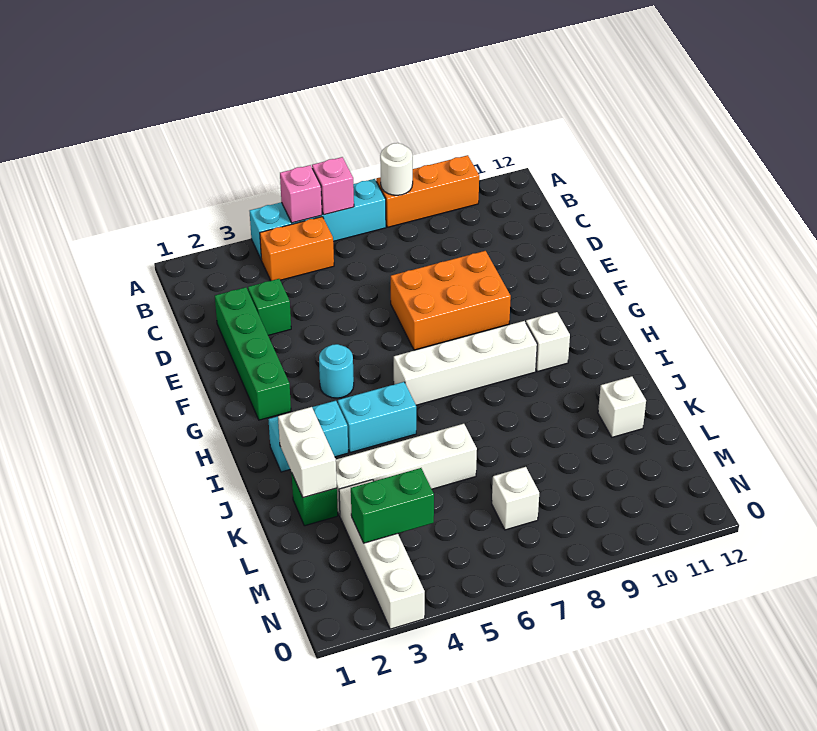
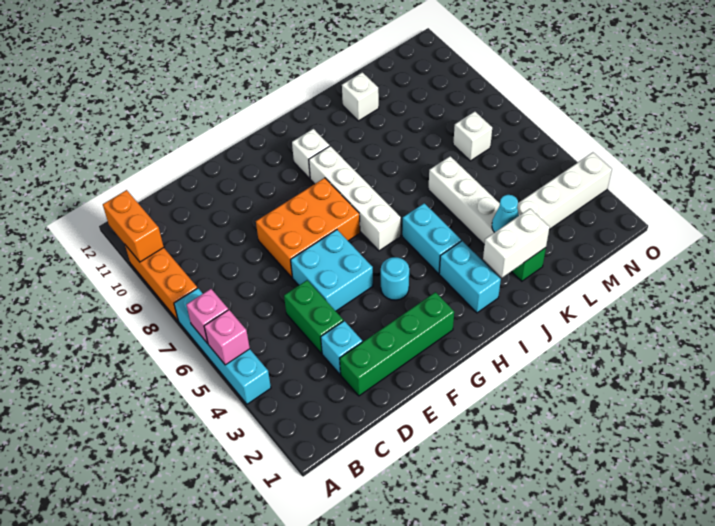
white round brick A8 level 2 -> none
orange brick B4:B5 level 1 -> orange brick A10:A11 level 2
green brick D3 level 1 -> cyan brick D3 level 1
none -> cyan brick E5:F6 level 1
orange brick E7:F9 level 1 -> orange brick E7:G8 level 1
none -> cyan cone K3 level 2
green brick M3:M4 level 2 -> green brick D4:D5 level 1

